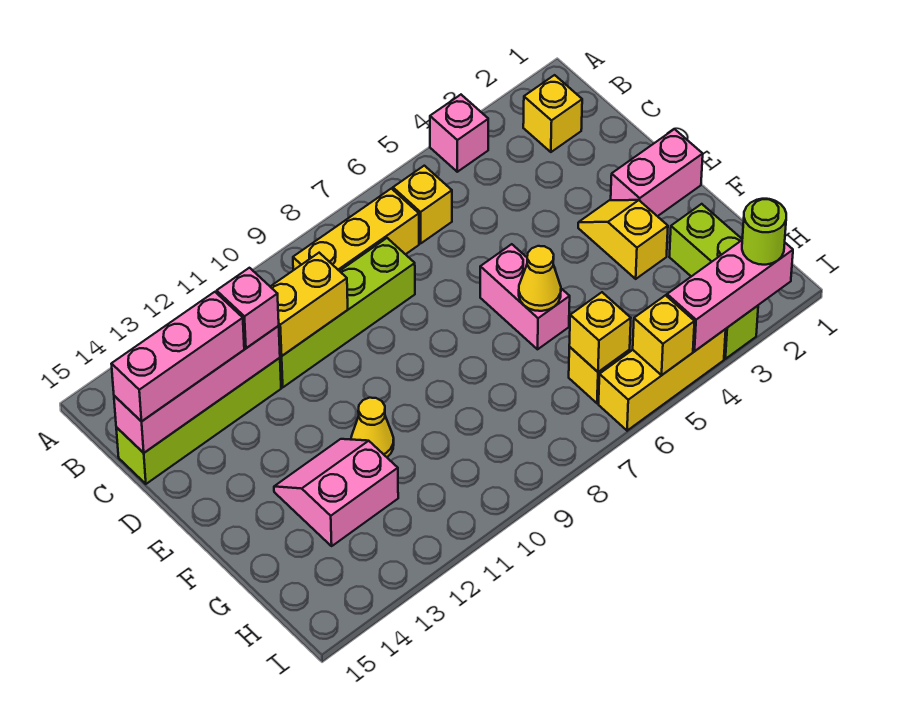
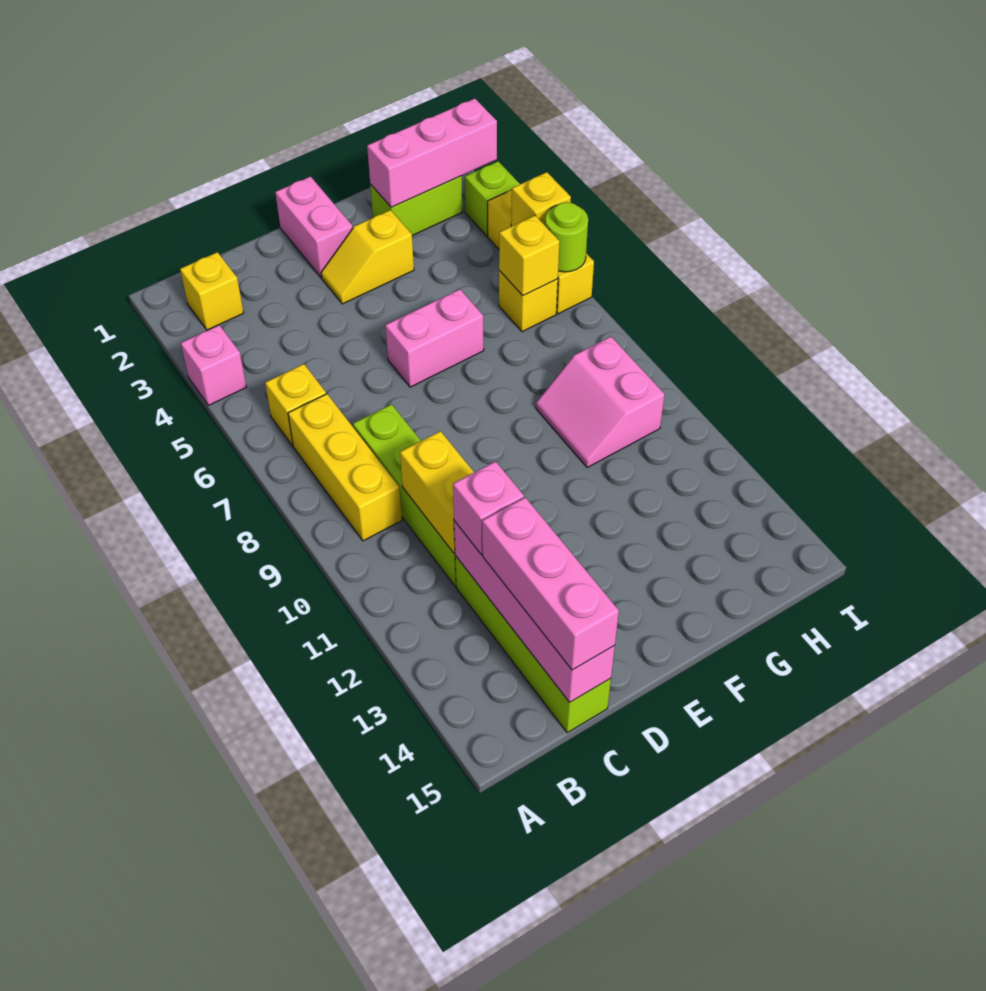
yellow cone F6 level 2 -> none
yellow cone F11 level 1 -> none
pink slope F12:G13 level 1 top G -> pink slope G9:H10 level 1 top H
pink brick I2:I4 level 2 -> pink brick G2:I2 level 2
lime round brick I2 level 3 -> lime round brick I6 level 2

